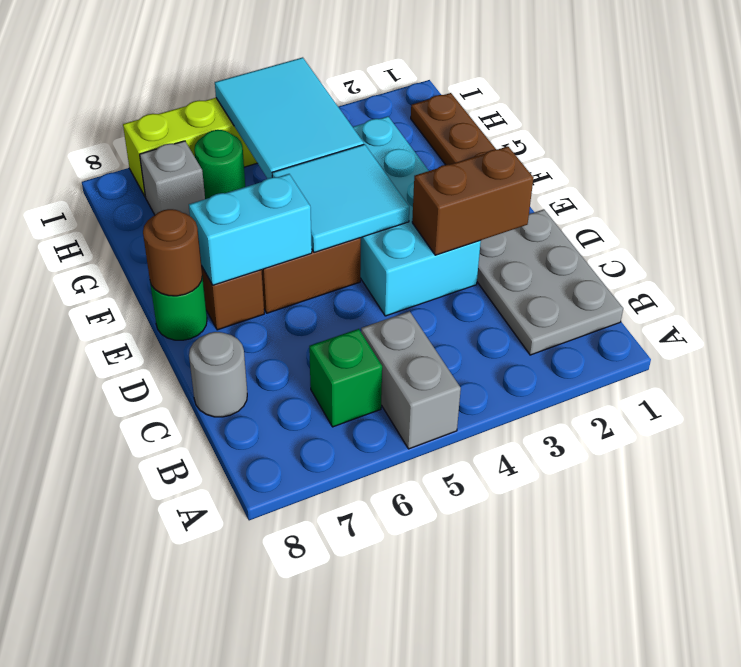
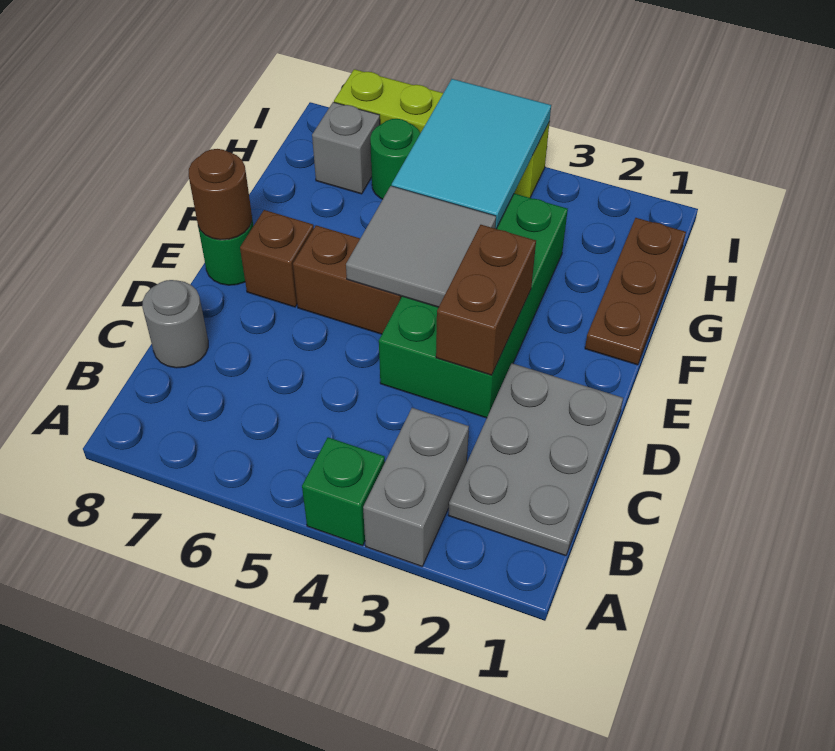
grey brick A5:B5 level 1 -> grey brick A3:B3 level 1
green brick B6 level 1 -> green brick A4 level 1
brown brick D2:D3 level 2 -> brown brick D3:E3 level 2
cyan brick D3:G4 level 1 -> green brick D3:G4 level 1
cyan tile E4:F5 level 2 -> grey tile E4:F5 level 2
cyan brick E6:E7 level 2 -> none

